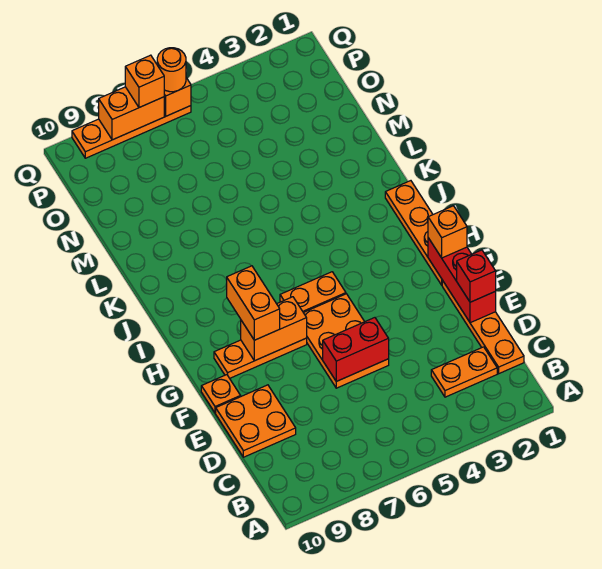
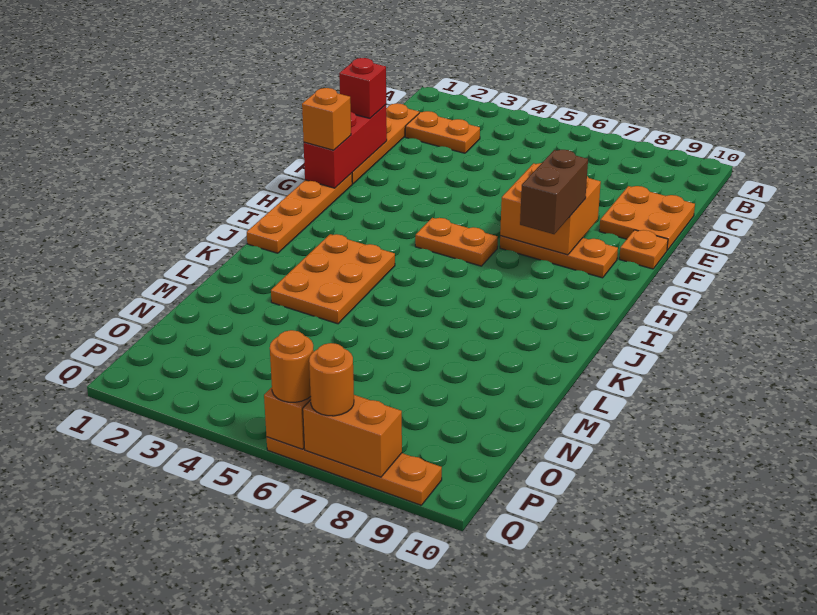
orange plate E5:G6 level 1 -> orange plate J3:L4 level 1
red brick E5:E6 level 2 -> none
orange brick G7:G8 level 2 -> orange brick F7:G8 level 2
orange brick G8:H8 level 3 -> brown brick G8:H8 level 3
orange brick Q7 level 3 -> orange round brick Q7 level 3

